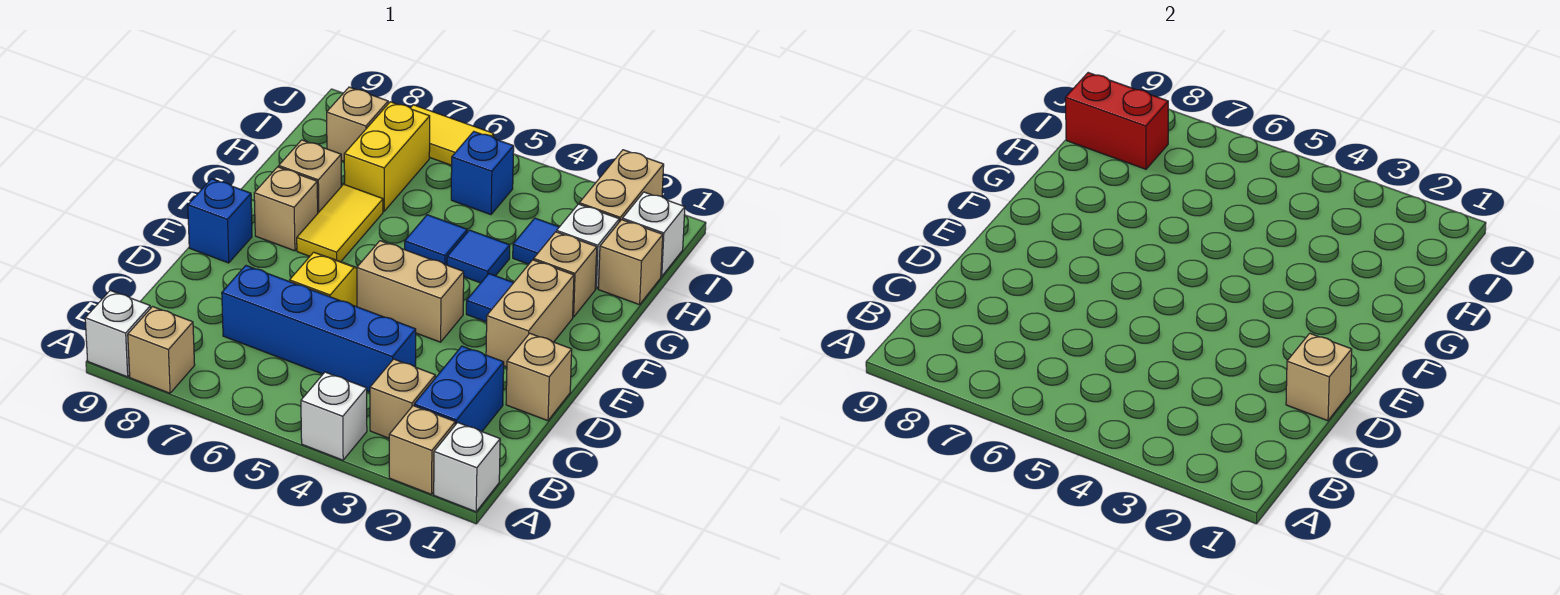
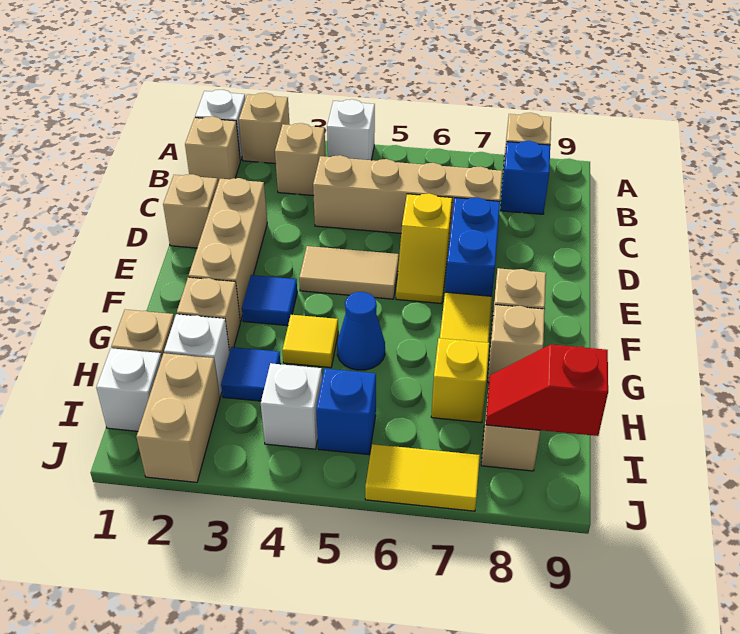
white brick A9 level 1 -> white brick I4 level 1
blue brick B2:C2 level 1 -> blue brick D7:E7 level 1
blue brick C4:C7 level 1 -> tan brick C4:C7 level 1
tan brick D1 level 2 -> tan brick B1 level 1
tan brick E2:F2 level 1 -> tan brick D2:F2 level 1
tan brick E4:E5 level 1 -> tan tile E4:E5 level 1
blue brick E9 level 1 -> blue brick B8 level 1
blue tile G4 level 1 -> yellow tile G4 level 1
blue tile G5 level 1 -> blue cone G5 level 1
yellow brick H7:I7 level 1 -> yellow brick H7 level 1
red brick I8:I9 level 2 -> red slope I8:I9 level 2 top 9

